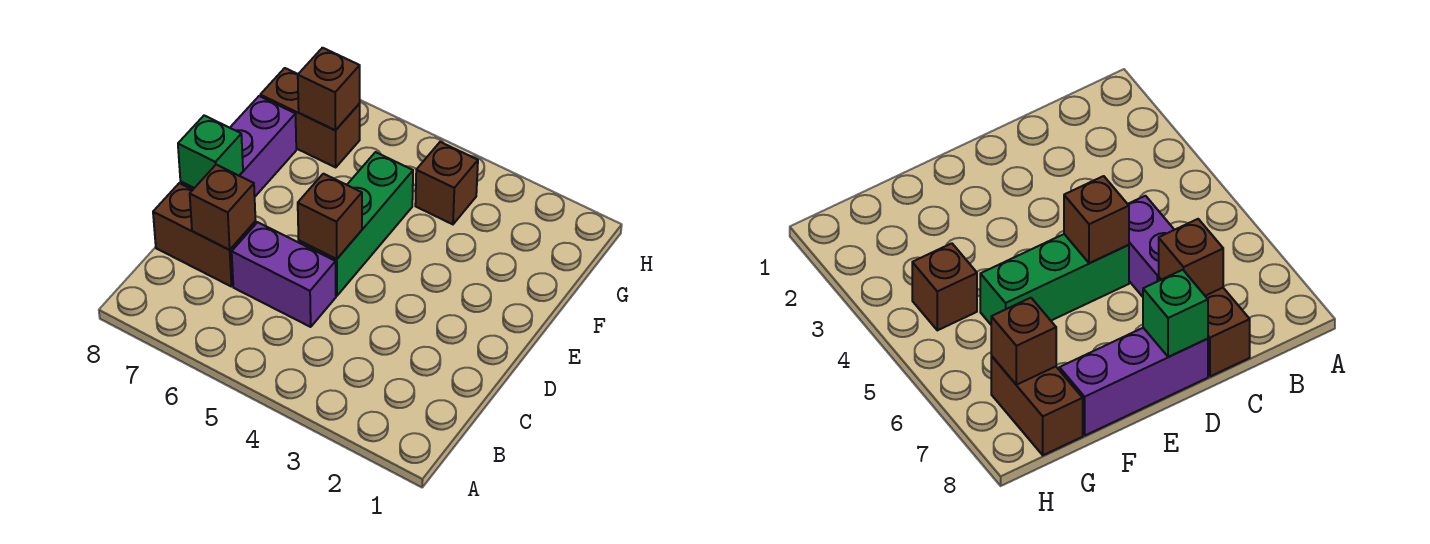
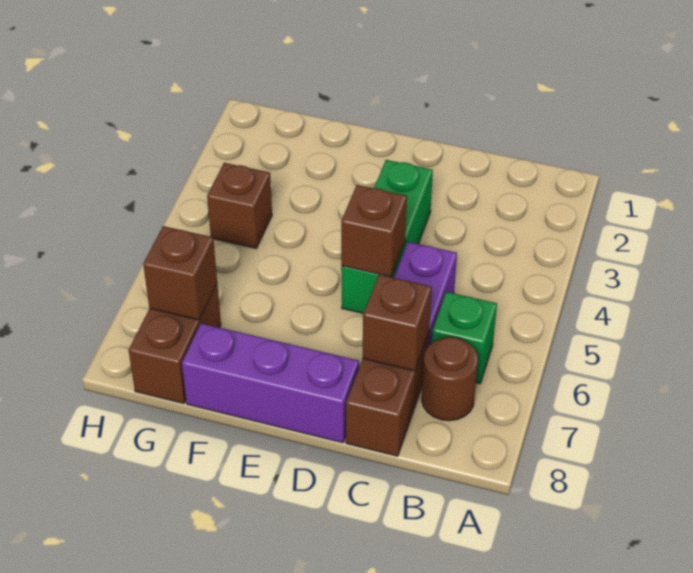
none -> brown round brick B7 level 1
green brick D5:F5 level 1 -> green brick D3:D5 level 1
green brick D8 level 2 -> green brick B6 level 1

